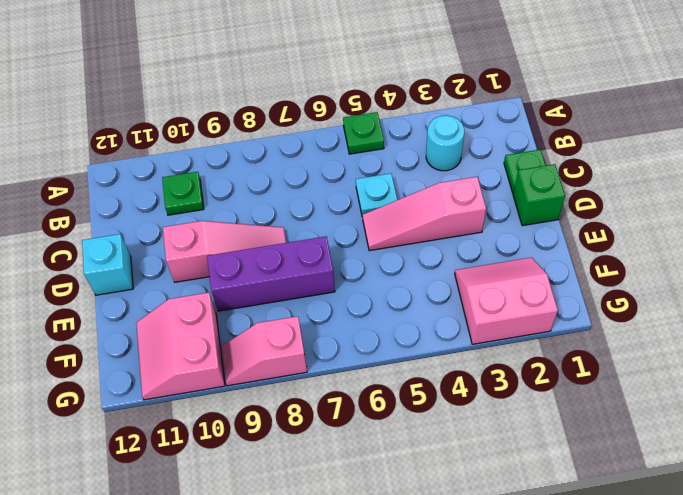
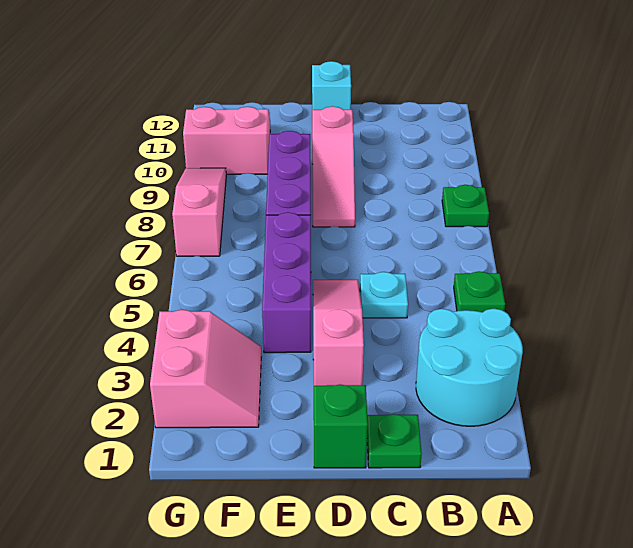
cyan round brick B3 level 1 -> cyan round brick A2:B3 level 1
green plate B10 level 1 -> green plate A8 level 1
none -> purple brick E4:E6 level 1
pink slope G8:G9 level 1 top 8 -> pink slope G7:G9 level 1 top 7

